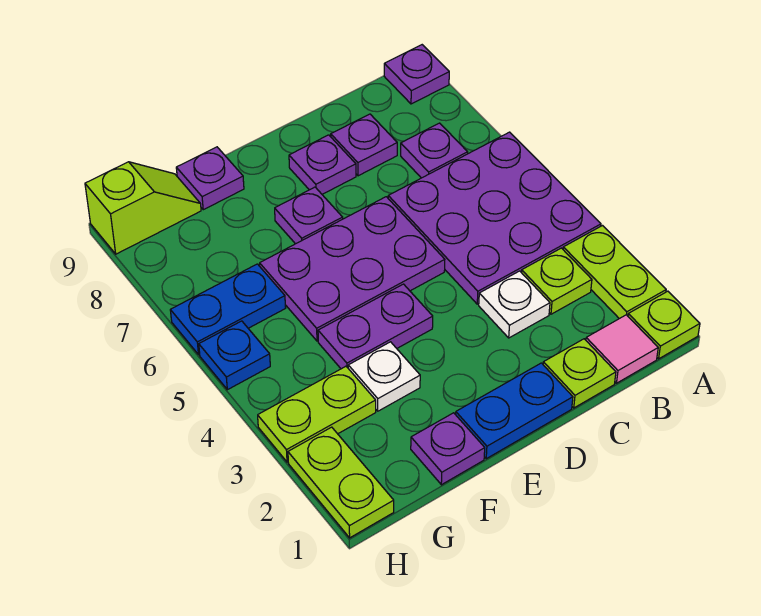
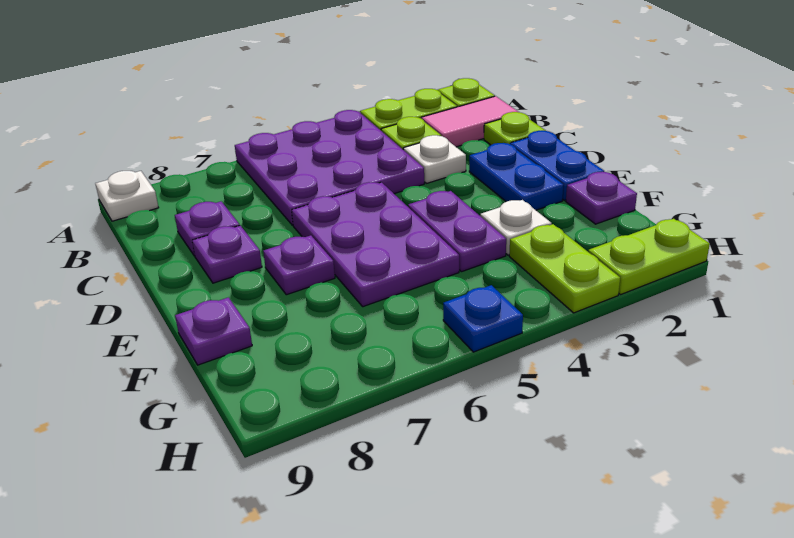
purple plate A9 level 1 -> white plate A9 level 1
pink tile B1 level 1 -> pink tile B1:B2 level 1
purple plate B7 level 1 -> none
blue plate G6:H6 level 1 -> blue plate D2:E2 level 1
lime slope G9:H9 level 1 top H -> none

